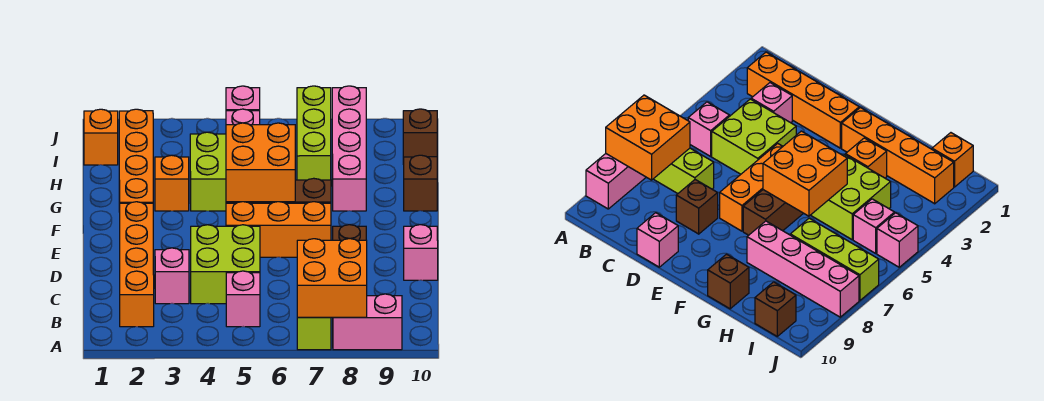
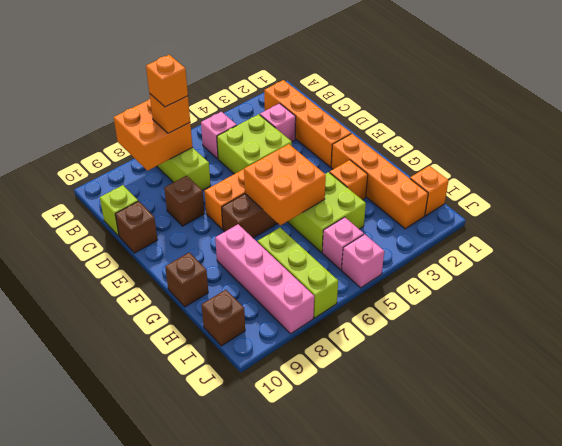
pink brick A8:A9 level 1 -> none
none -> orange brick B7 level 3
none -> orange brick B7 level 4
none -> lime brick C10 level 1
pink brick D10 level 1 -> brown brick D10 level 1

